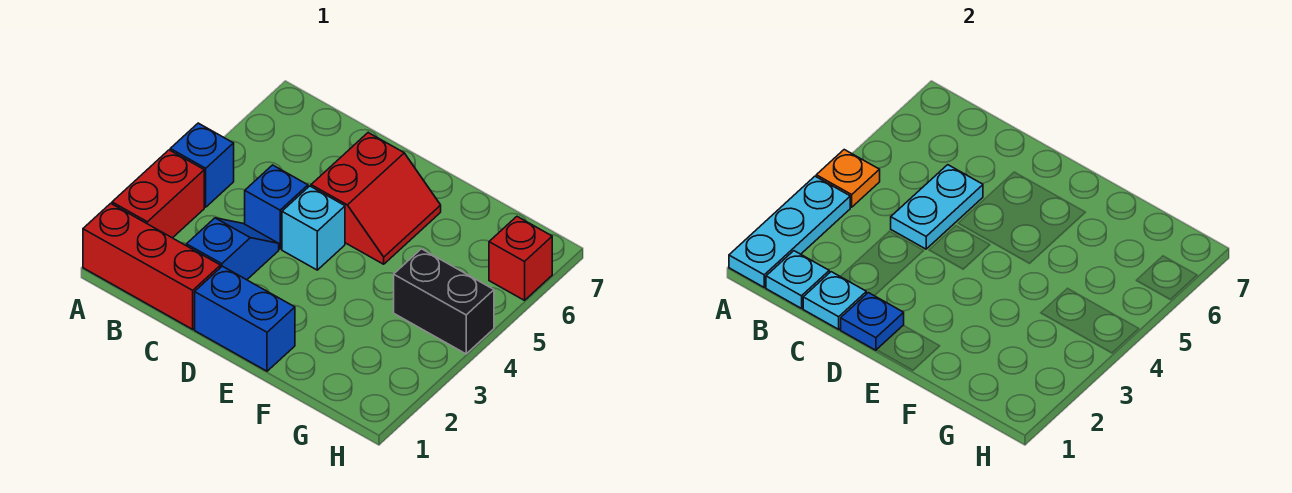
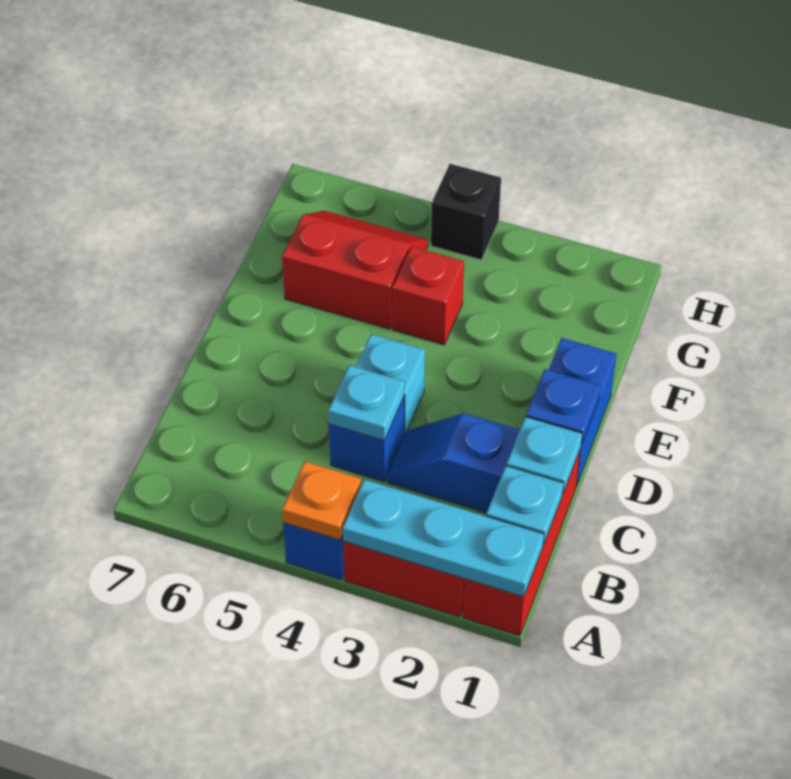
cyan plate C4:C5 level 2 -> cyan plate C4 level 2
red slope D5:E6 level 1 top D -> red slope F5:G6 level 1 top F
black brick G4:H4 level 1 -> black brick H4 level 1
red brick H6 level 1 -> red brick F4 level 1

